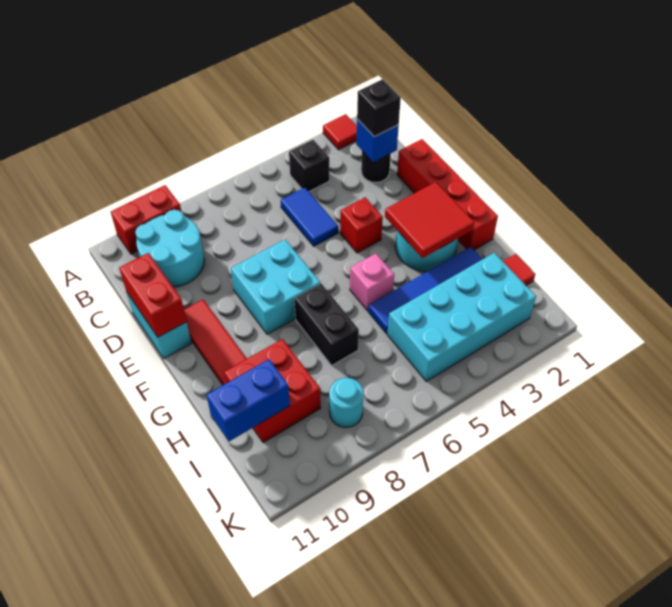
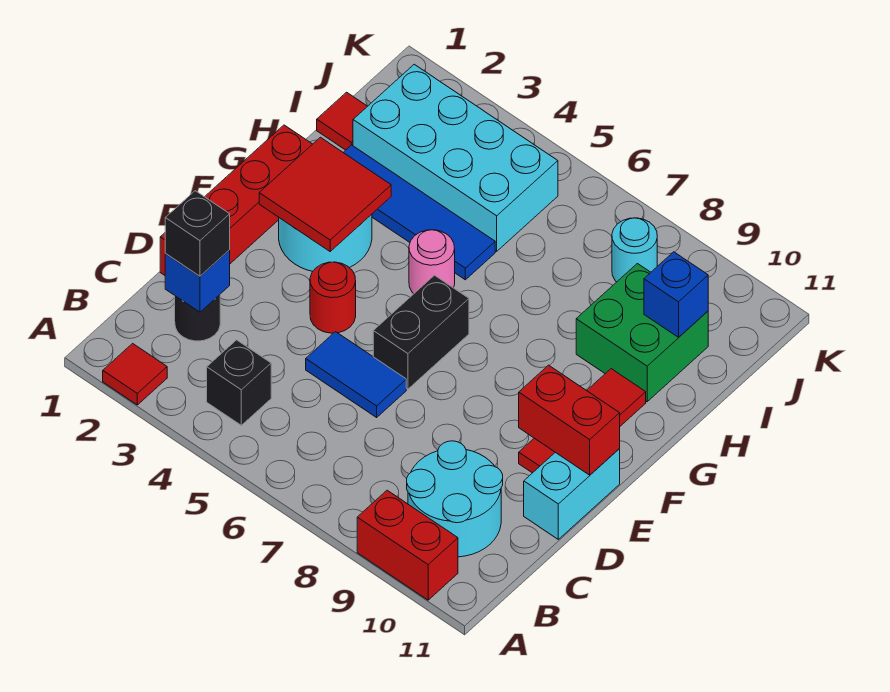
blue tile C5:D5 level 1 -> blue tile D5:D6 level 1
red brick D11:E11 level 2 -> red brick E10:E11 level 2
red brick E4 level 1 -> red round brick E4 level 1
cyan brick E7:F8 level 1 -> none
pink brick G5 level 1 -> pink round brick G5 level 1
black brick G7:H7 level 1 -> black brick E6:F6 level 1
red brick H9:I10 level 1 -> green brick H9:I10 level 1
blue brick I10:I11 level 2 -> blue brick I10 level 2

